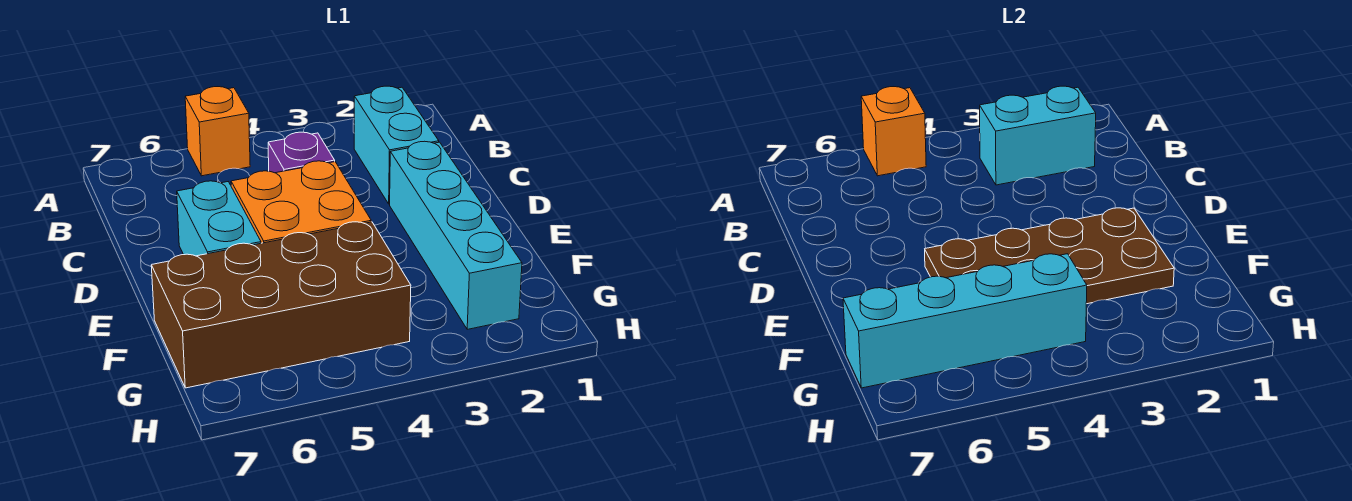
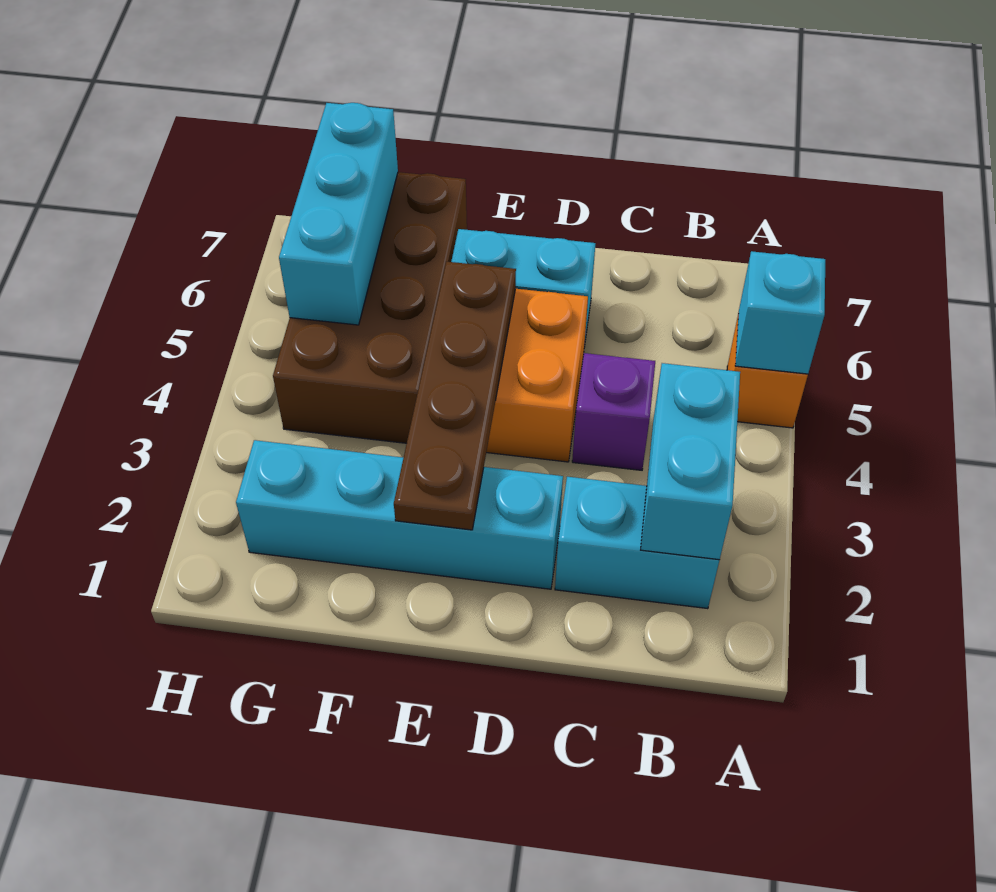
orange brick A5 level 2 -> cyan brick A5 level 2
brown plate E2:F5 level 2 -> brown plate E2:E5 level 2
cyan brick G4:G7 level 2 -> cyan brick G5:G7 level 2

